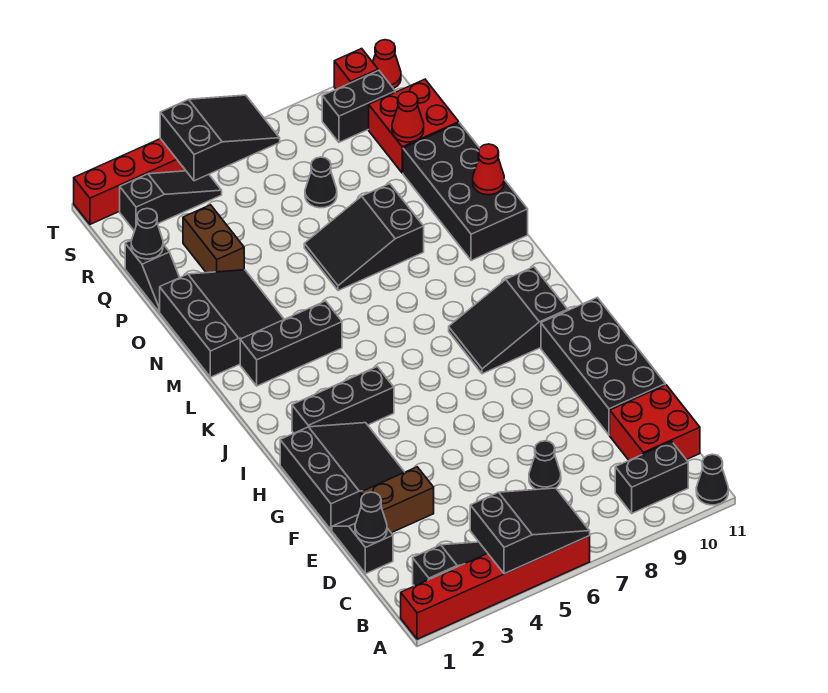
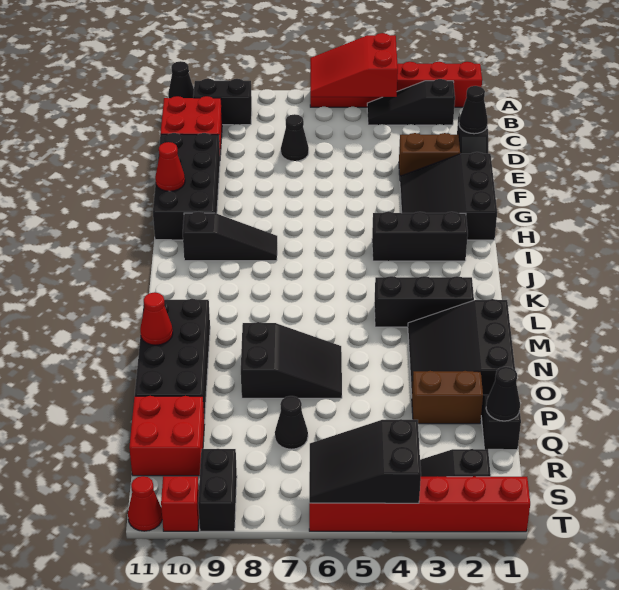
black slope A4:B6 level 2 top 4 -> red slope A4:B6 level 2 top 4
black slope I8:J10 level 1 top 10 -> black slope I8:I10 level 1 top 10
brown brick P3:Q3 level 1 -> brown brick P2:P3 level 1
red cone Q10 level 2 -> red cone G11 level 2
black brick S9:S10 level 1 -> black brick S9:T9 level 1

